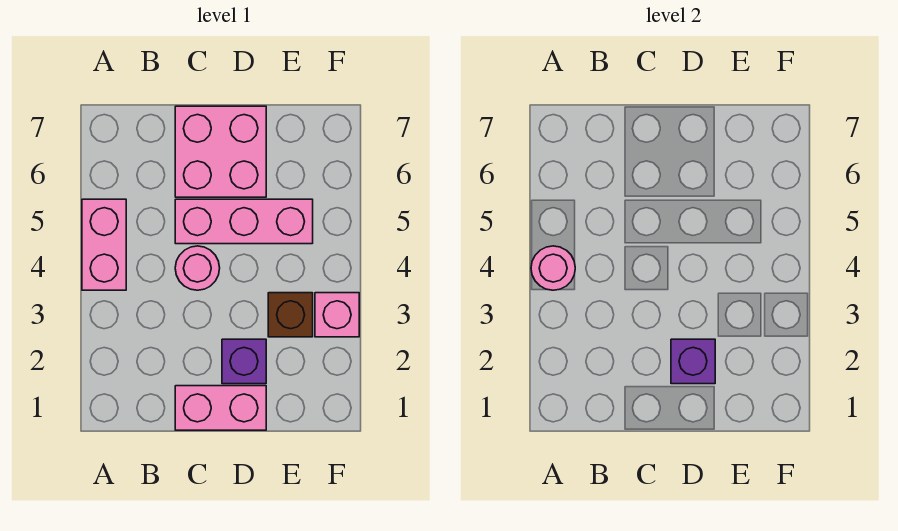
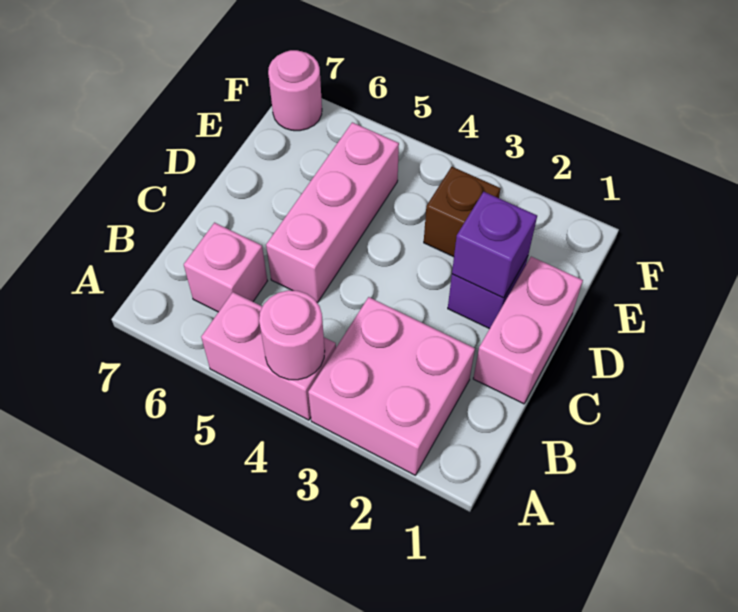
pink round brick C4 level 1 -> pink round brick F7 level 1
pink brick C6:D7 level 1 -> pink brick A2:B3 level 1
pink brick F3 level 1 -> pink brick B6 level 1

